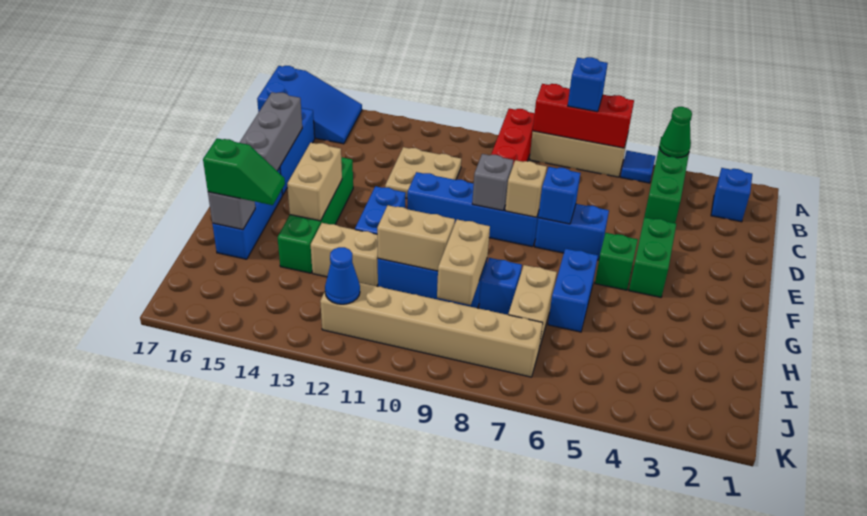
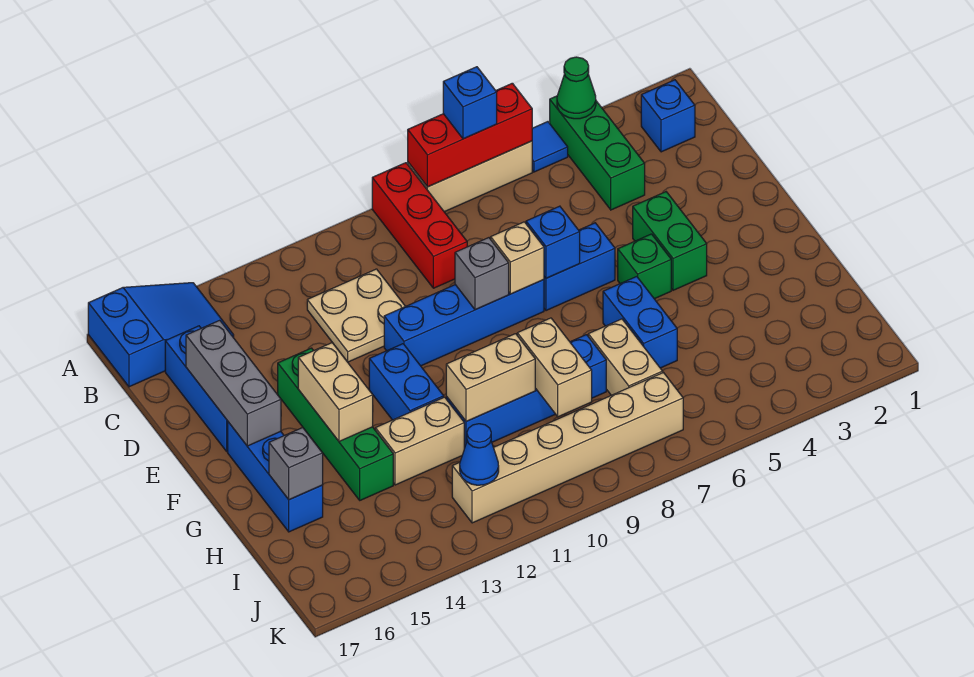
green slope H15:H16 level 3 top 16 -> none

